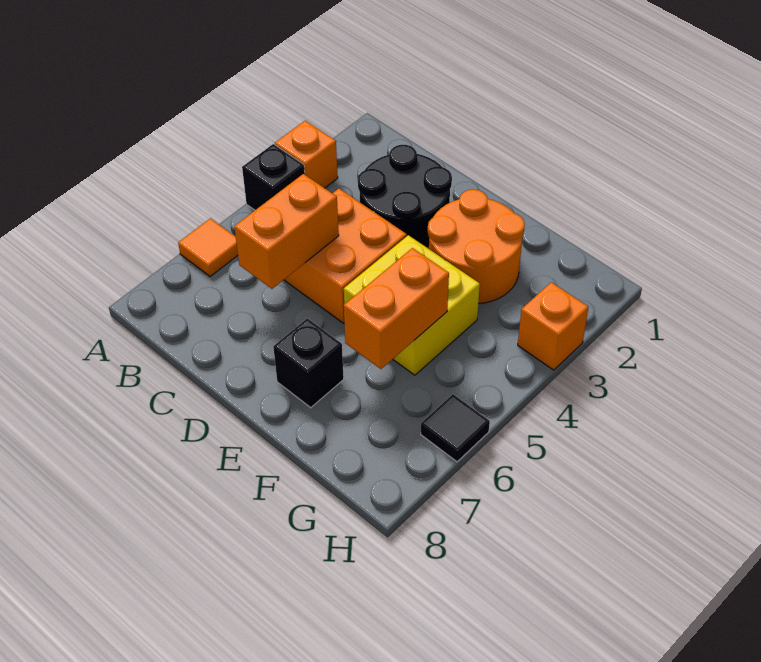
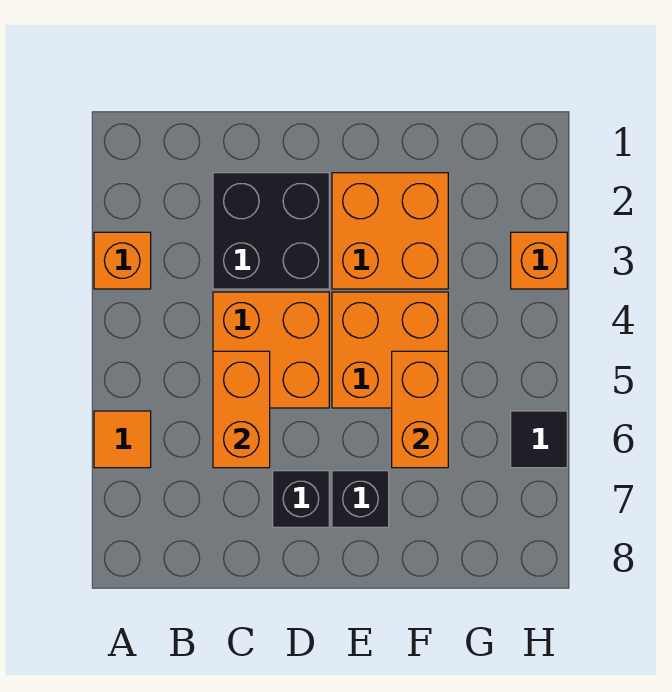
black brick A4 level 1 -> black brick D7 level 1
black round brick C2:D3 level 1 -> black brick C2:D3 level 1
orange round brick E2:F3 level 1 -> orange brick E2:F3 level 1
yellow brick E4:F5 level 1 -> orange brick E4:F5 level 1

